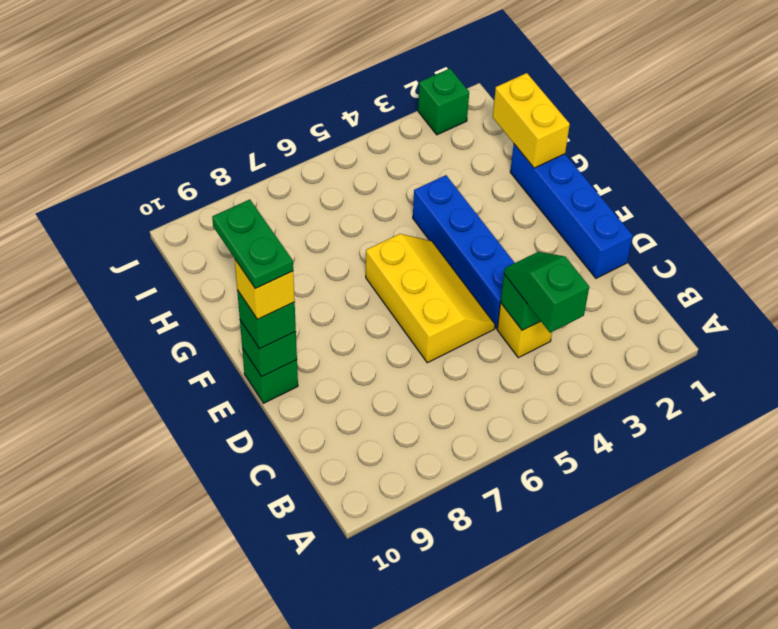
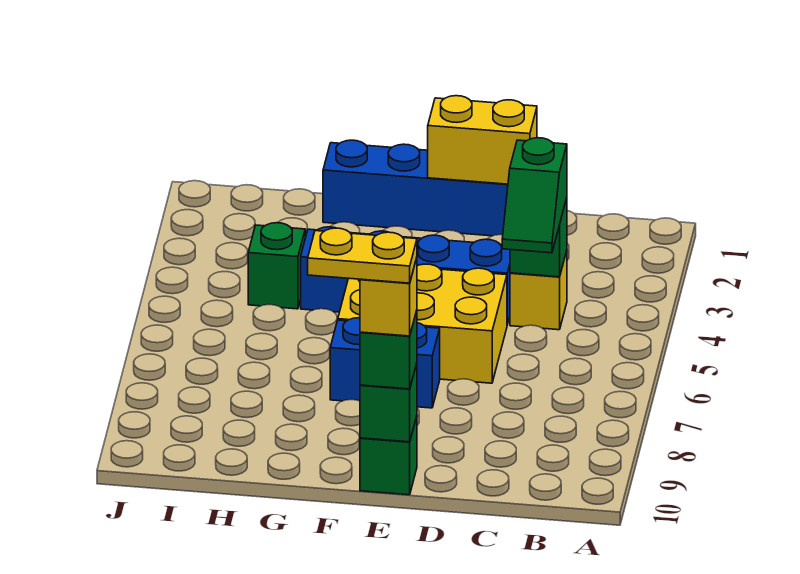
green slope B4:C4 level 3 top B -> green slope C4:C5 level 3 top 4
yellow slope D5:F6 level 1 top 6 -> yellow brick D5:F6 level 1
none -> blue brick E7:F7 level 1
green plate E10:F10 level 5 -> yellow plate E10:F10 level 5
yellow brick G1:H1 level 2 -> yellow brick D1:E1 level 2
green brick J2 level 1 -> green brick H4 level 1

